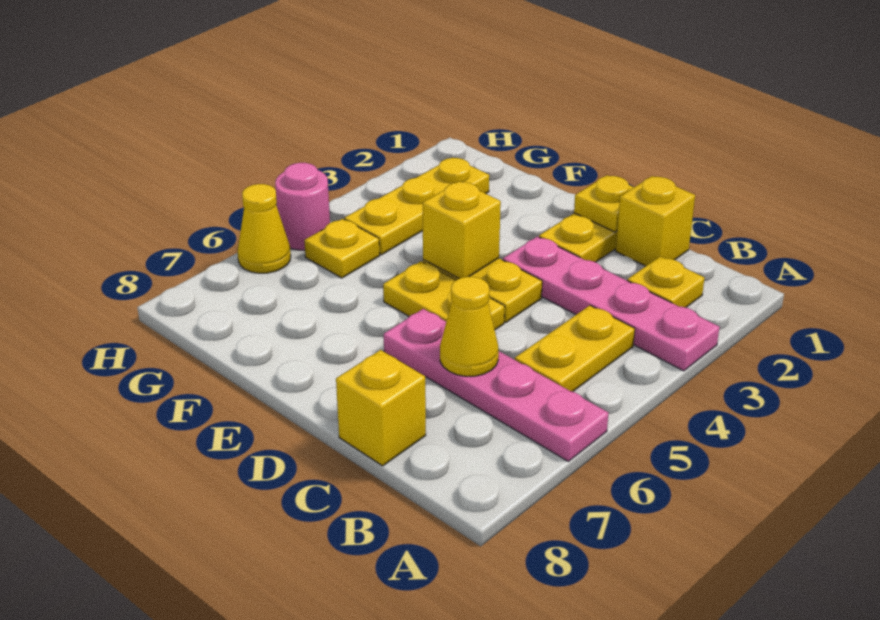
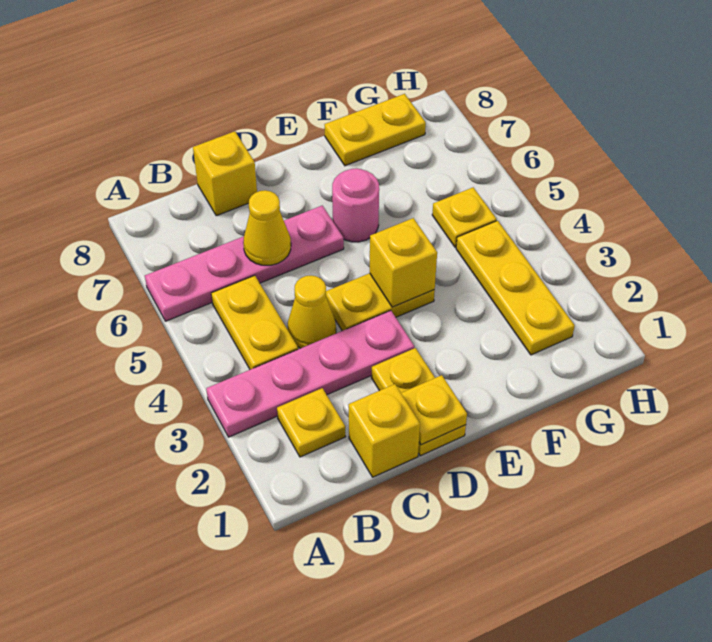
yellow plate D5:E5 level 1 -> yellow plate F8:G8 level 1
pink round brick H5 level 1 -> pink round brick E6 level 1
yellow cone H6 level 1 -> yellow cone C4 level 1

